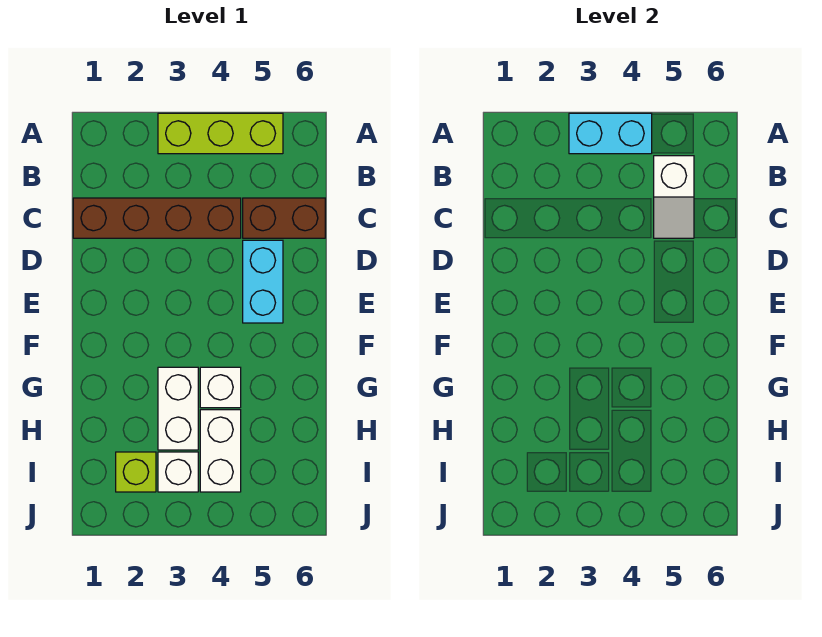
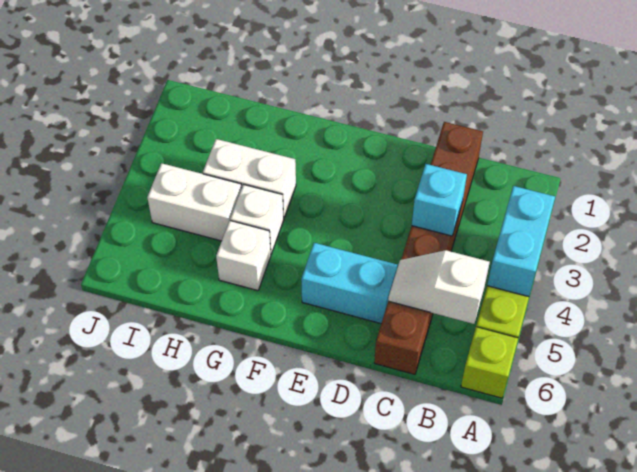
none -> cyan brick C3 level 2
lime brick I2 level 1 -> lime brick A6 level 1
white brick I3 level 1 -> white brick G5 level 1

